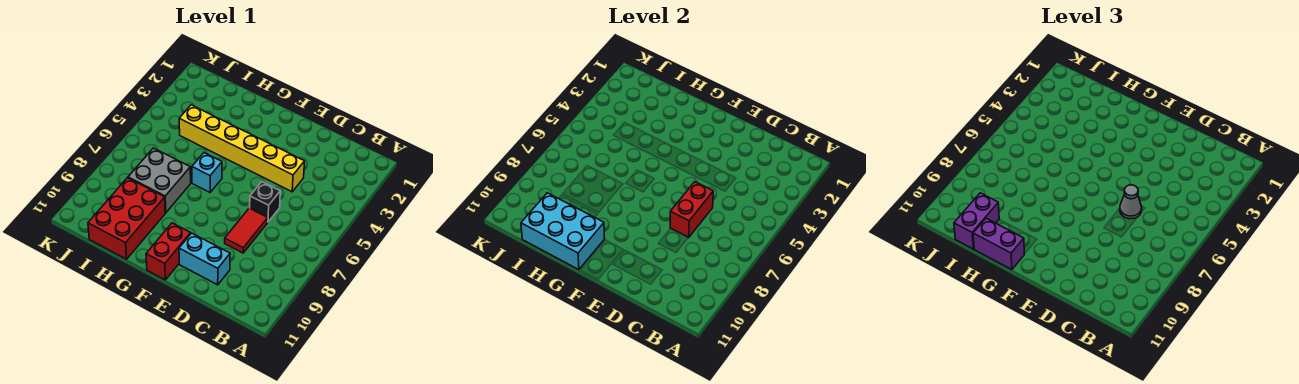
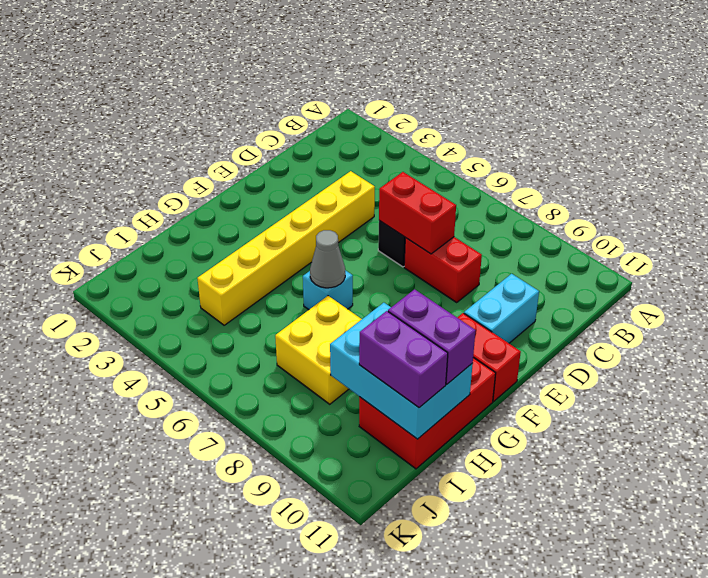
grey cone D6 level 3 -> grey cone G6 level 2
red tile D7:D8 level 1 -> red brick D7:D8 level 1
cyan brick G10:I11 level 2 -> cyan brick H9:I11 level 2
purple brick G11:H11 level 3 -> purple brick H10:H11 level 3
grey brick H7:I8 level 1 -> yellow brick H7:I8 level 1
red brick H9:I11 level 1 -> red brick G10:I11 level 1

